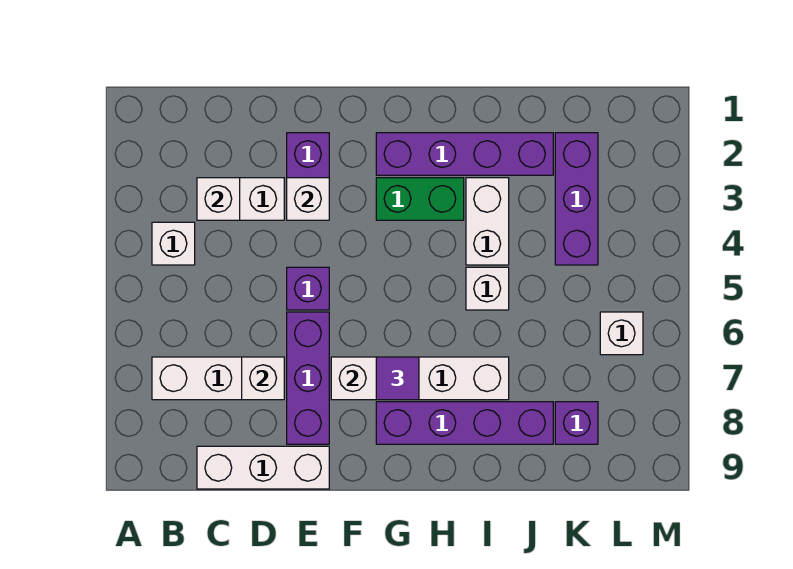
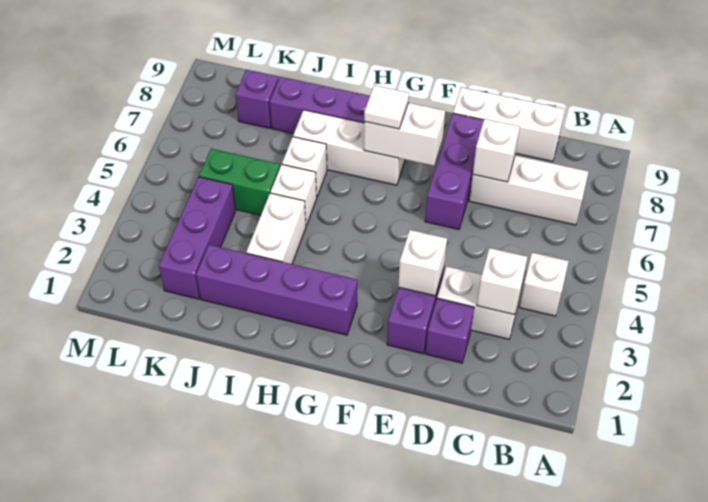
purple brick E5 level 1 -> purple brick D2 level 1
green brick G3:H3 level 1 -> green brick J5:K5 level 1
purple tile G7 level 3 -> white tile G7 level 3
white brick L6 level 1 -> white brick I6 level 1

